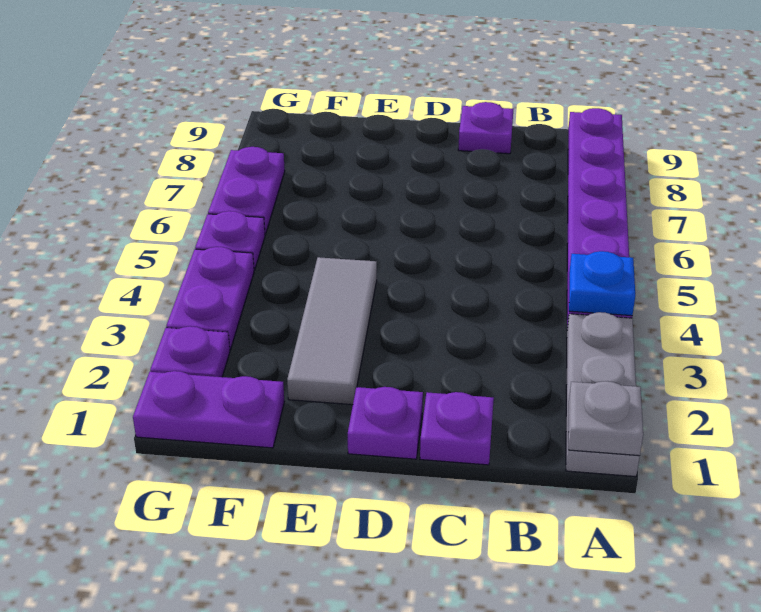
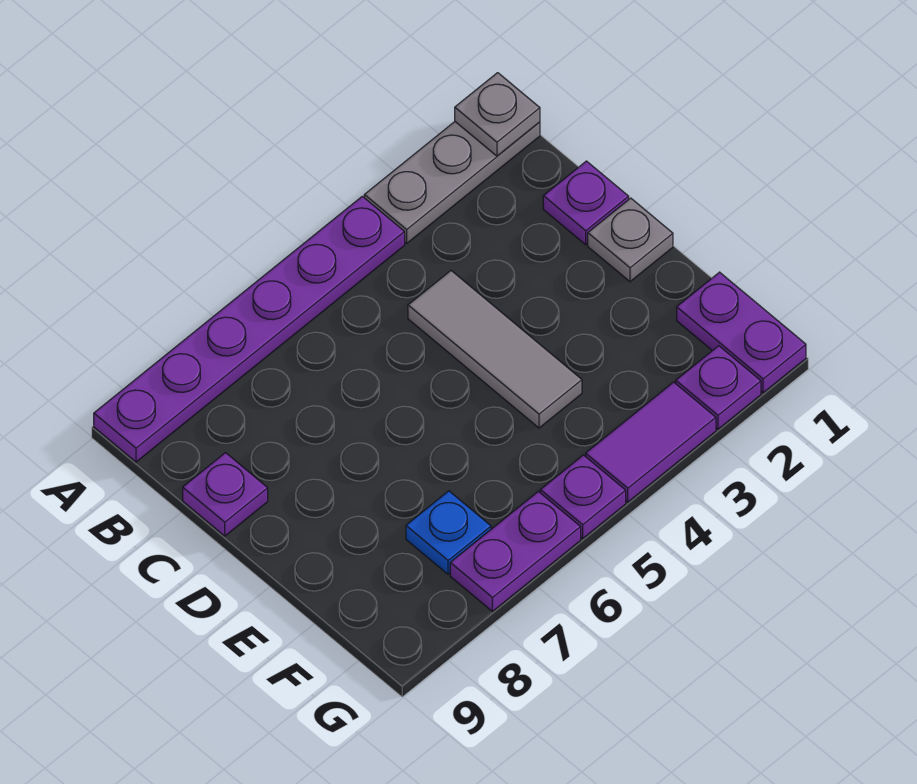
blue plate A4 level 2 -> blue plate F7 level 1
purple plate D1 level 1 -> grey plate D1 level 1
grey tile E2:E4 level 1 -> grey tile C4:E4 level 1
purple plate G3:G4 level 1 -> purple tile G3:G4 level 1

